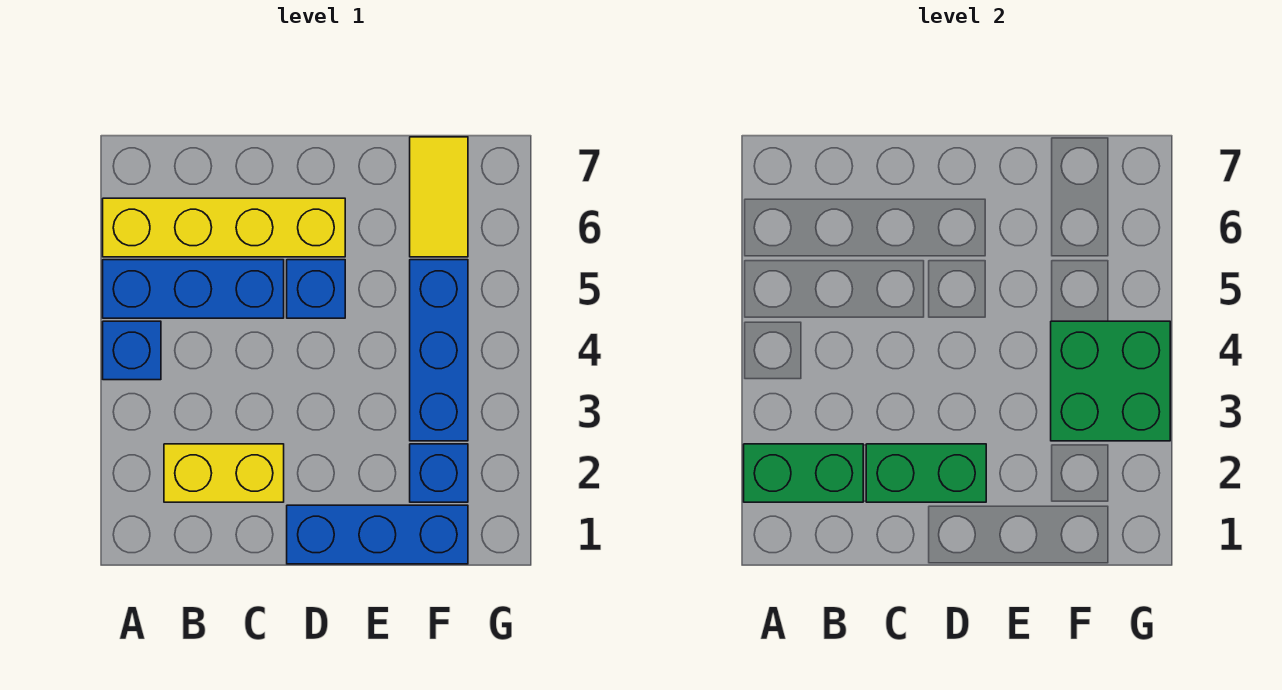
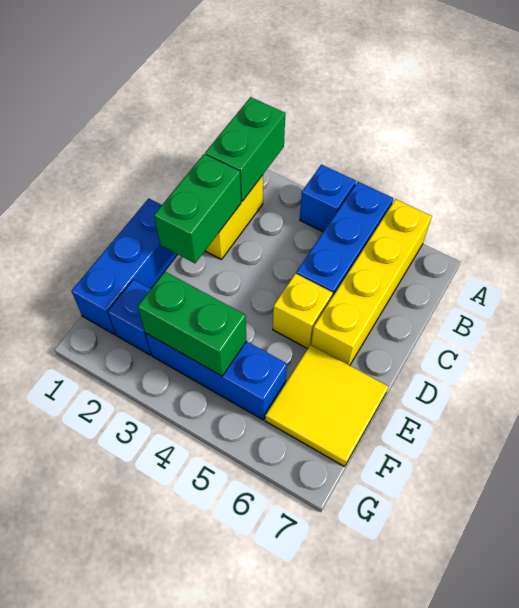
blue brick D5 level 1 -> yellow brick D5 level 1
green brick F3:G4 level 2 -> green brick F3:F4 level 2
yellow tile F6:F7 level 1 -> yellow tile E6:F7 level 1

